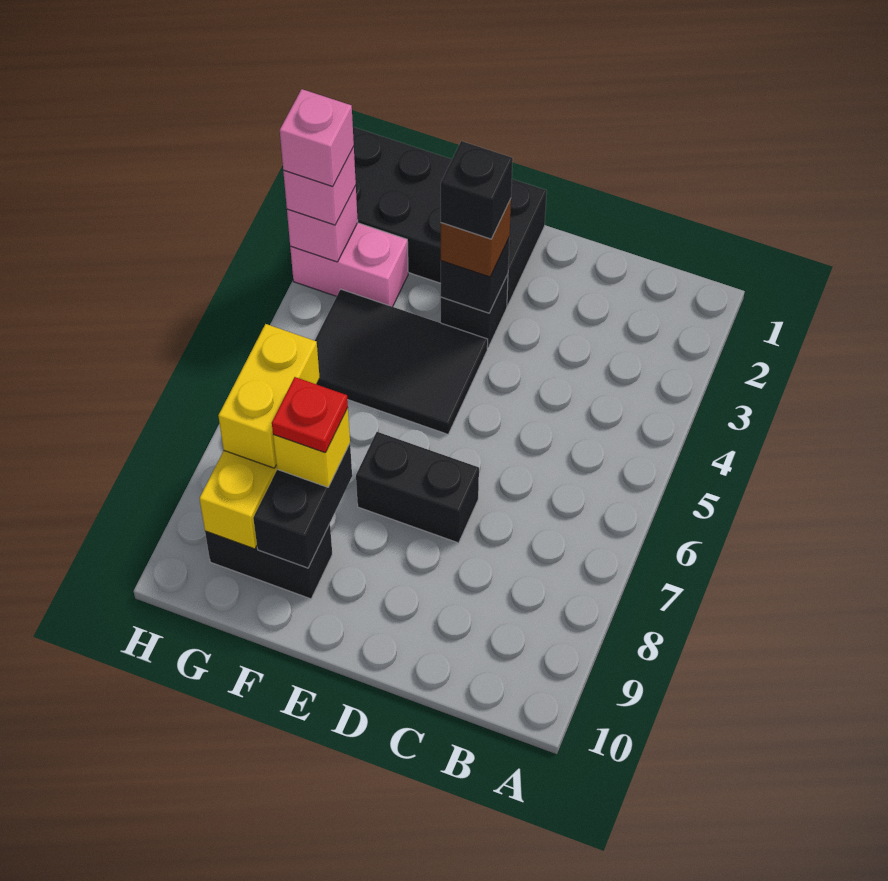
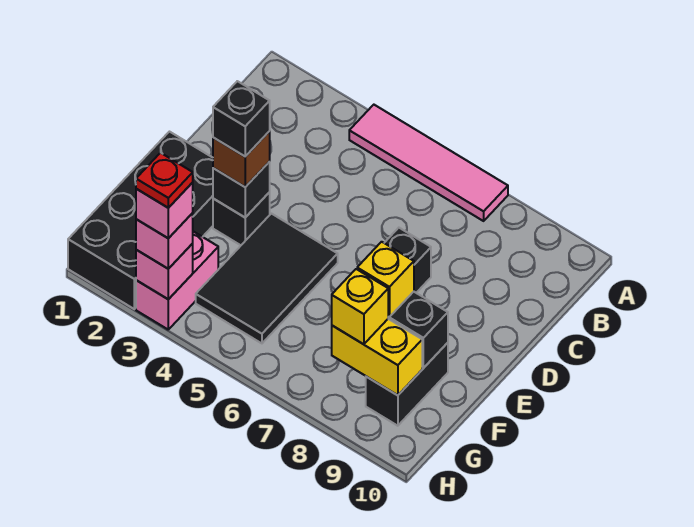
none -> pink tile A4:A7 level 1
red plate F8 level 4 -> red plate H3 level 5
yellow brick G7:G8 level 3 -> yellow brick G8 level 3

